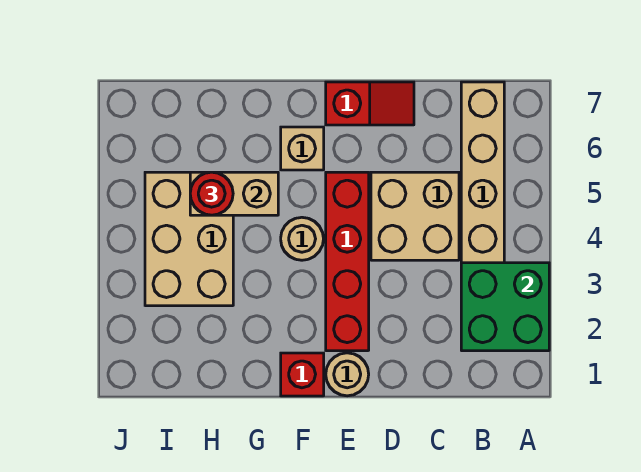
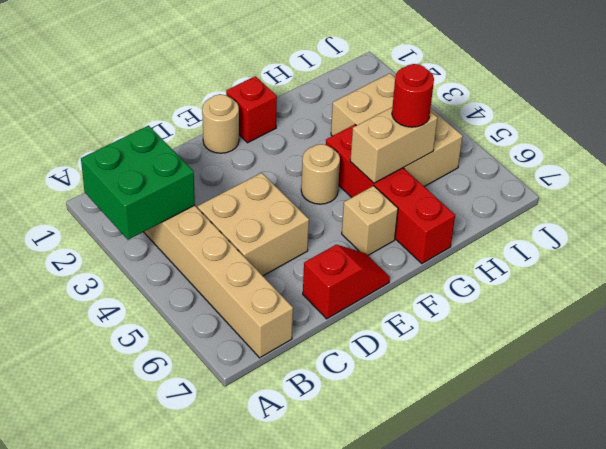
red slope D7:E7 level 1 top E -> red slope D7:E7 level 1 top D
red brick E2:E5 level 1 -> red brick G4:G7 level 1

